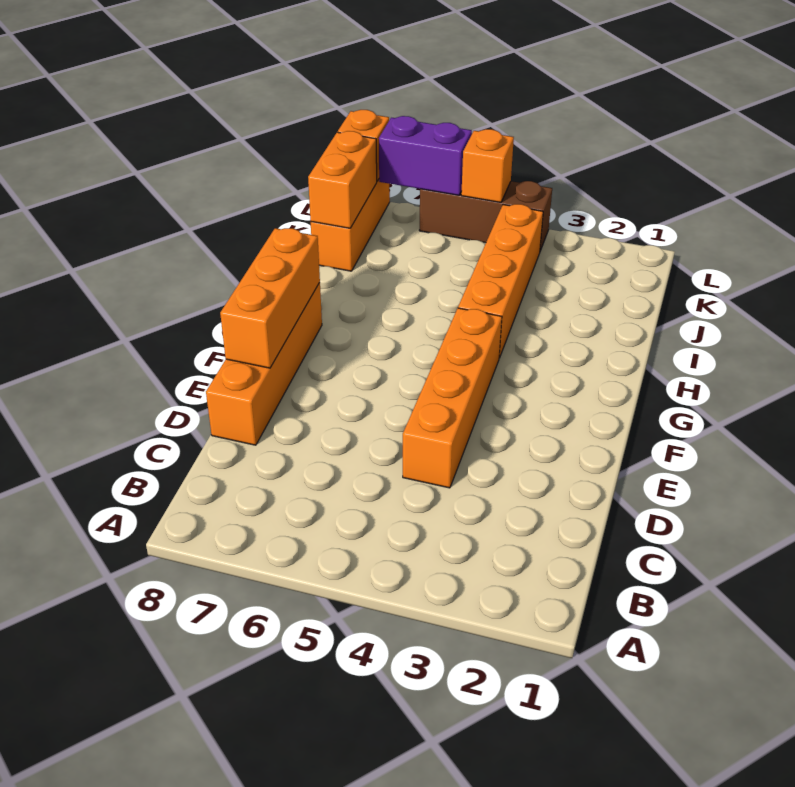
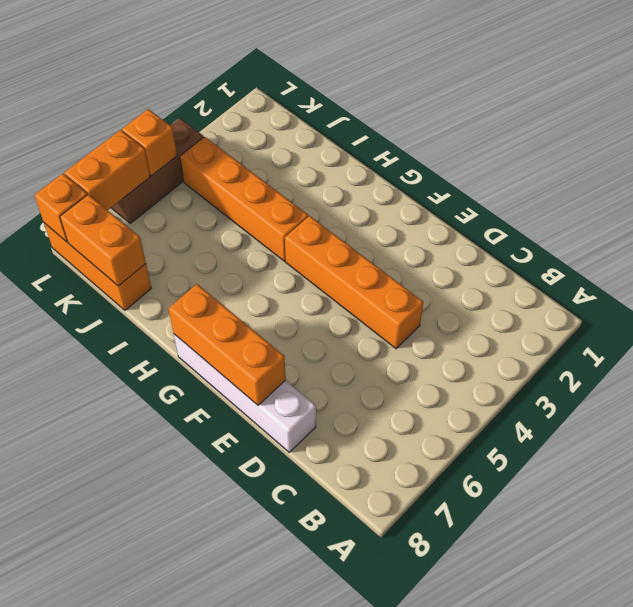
orange brick D8:G8 level 1 -> white brick D8:G8 level 1
purple brick L6:L7 level 2 -> orange brick L6:L7 level 2

